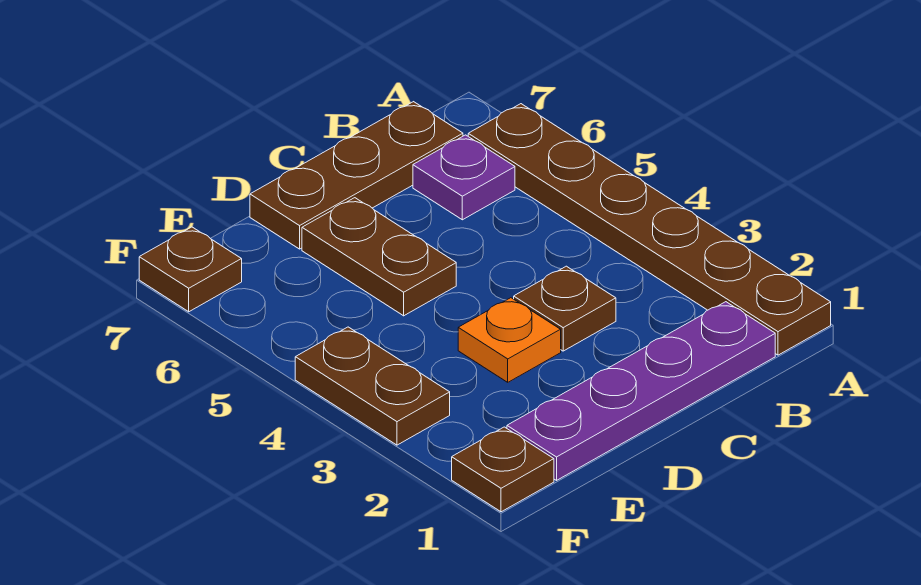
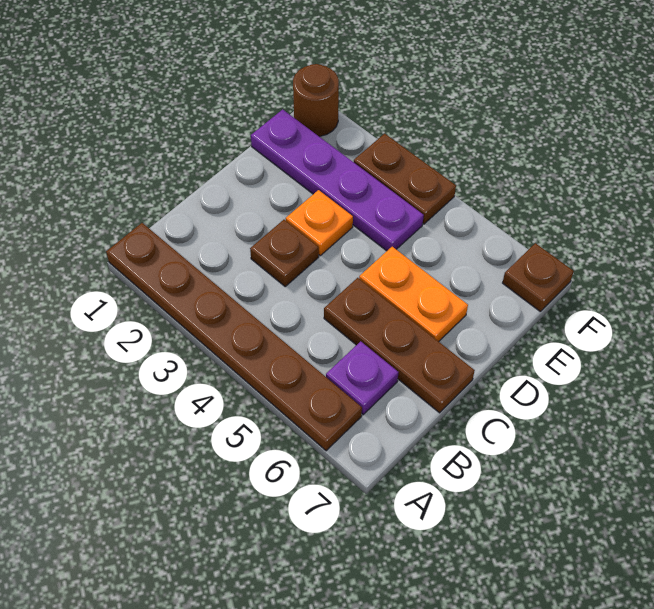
purple plate B1:E1 level 1 -> purple plate E1:E4 level 1
brown plate B7:D7 level 1 -> brown plate C5:C7 level 1
brown plate D5:D6 level 1 -> orange plate D5:D6 level 1
brown plate F1 level 1 -> brown round brick F1 level 1

